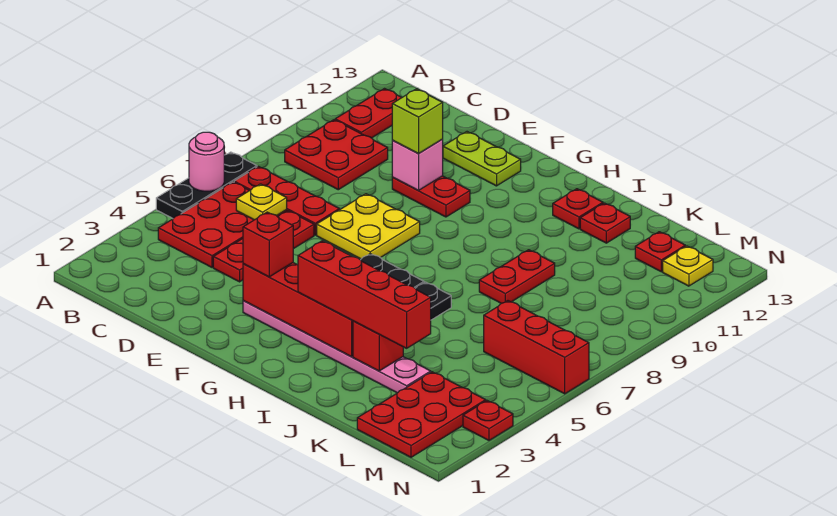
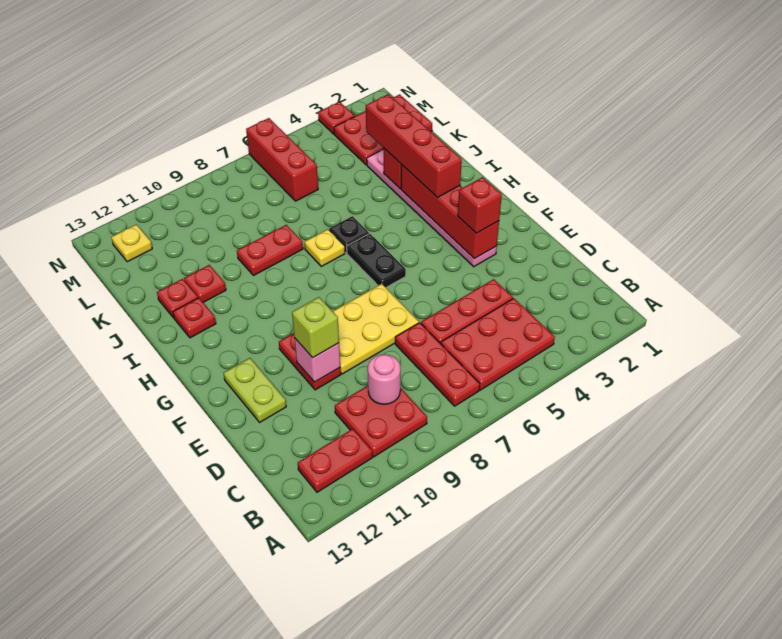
black plate A5:A7 level 1 -> none
pink round brick A6 level 2 -> pink round brick C9 level 2
yellow plate C6 level 2 -> yellow plate I7 level 1
yellow plate E7:F8 level 1 -> yellow plate E7:F9 level 1
red plate L12 level 1 -> red plate J11 level 1

